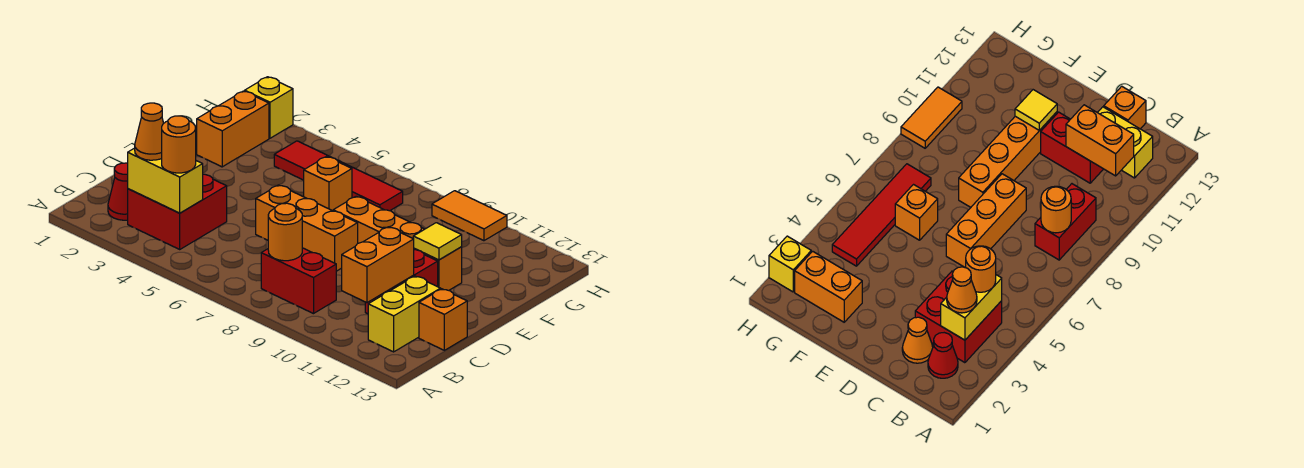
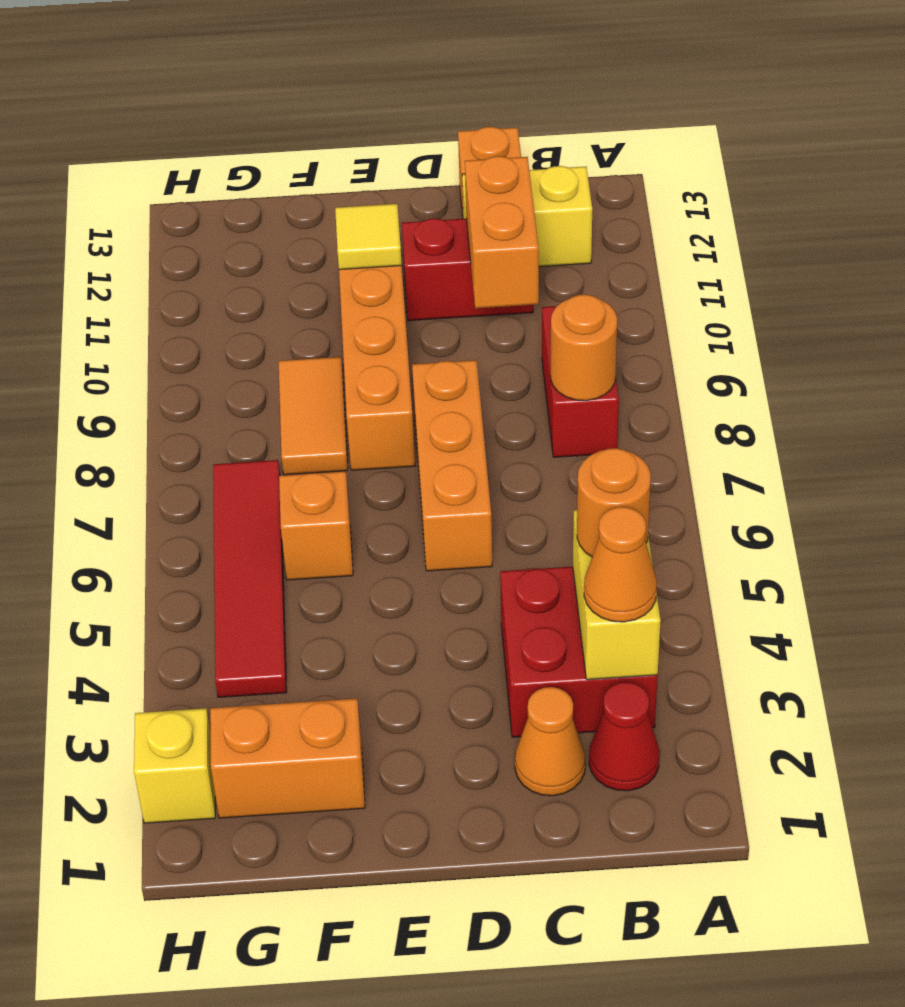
orange brick B11:C11 level 2 -> orange brick C10:C11 level 2
orange tile H9:H10 level 1 -> orange tile F8:F9 level 1

